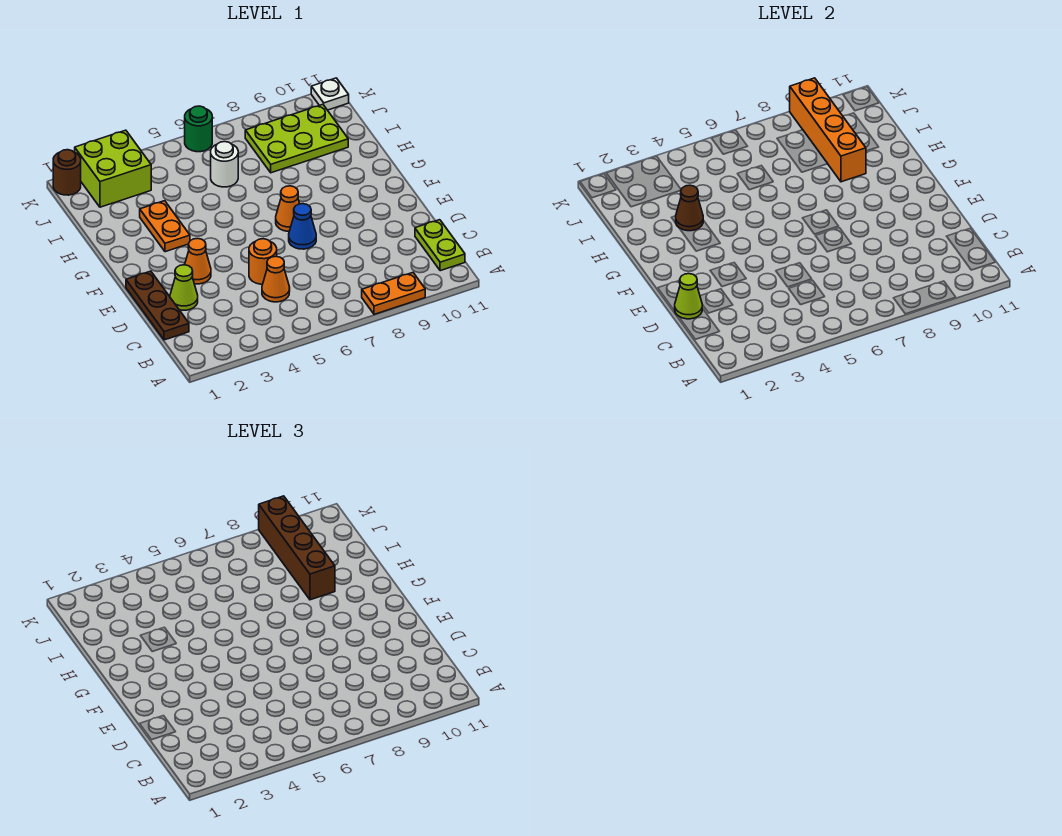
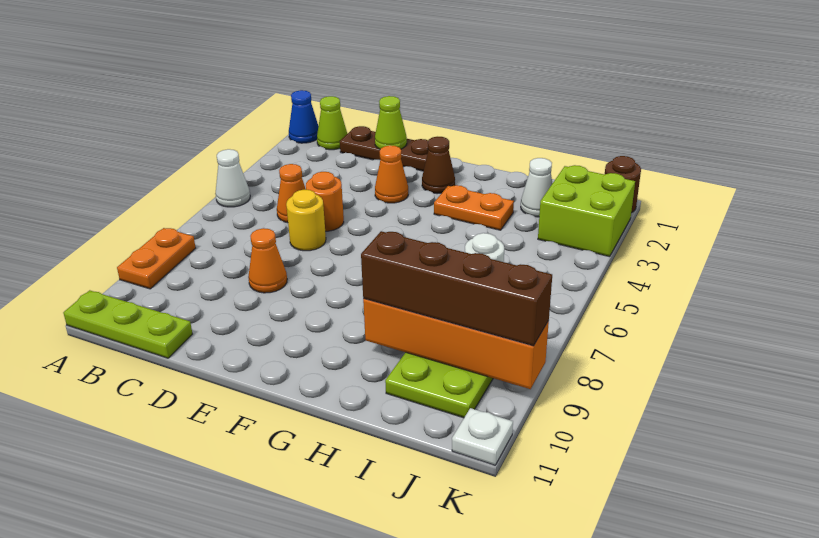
none -> white cone A5 level 1
lime plate B11:C11 level 1 -> lime plate A11:C11 level 1
lime cone D2 level 1 -> lime cone B1 level 1
none -> yellow round brick D6 level 1
blue cone E7 level 1 -> blue cone A1 level 1
orange cone F7 level 1 -> orange cone D8 level 1
brown cone H3 level 2 -> brown cone F2 level 1
none -> white cone I2 level 1
green round brick K6 level 1 -> none

